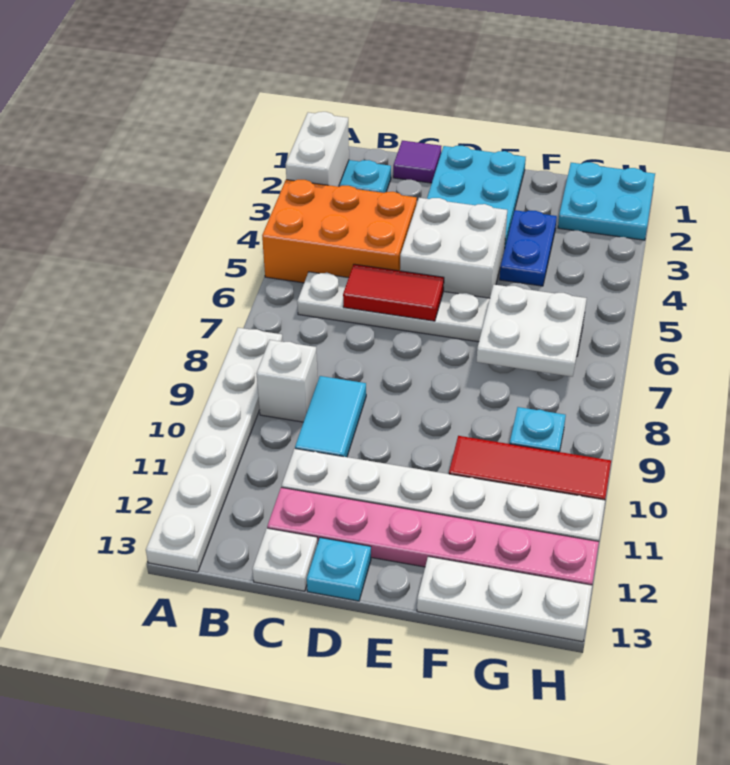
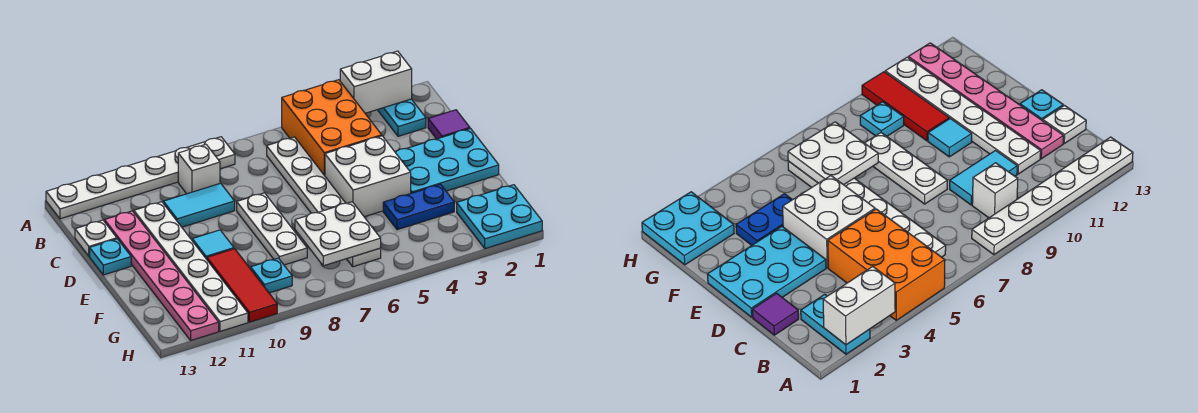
red tile C6:D6 level 2 -> none
none -> cyan tile E10 level 1
white plate F13:H13 level 1 -> white plate D8:F8 level 1

